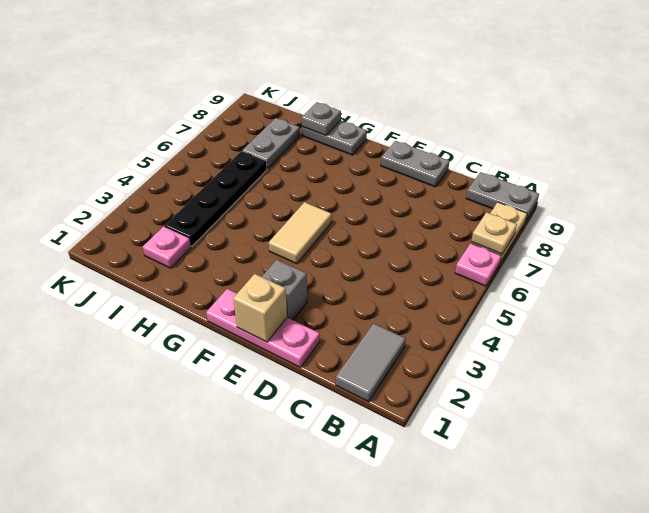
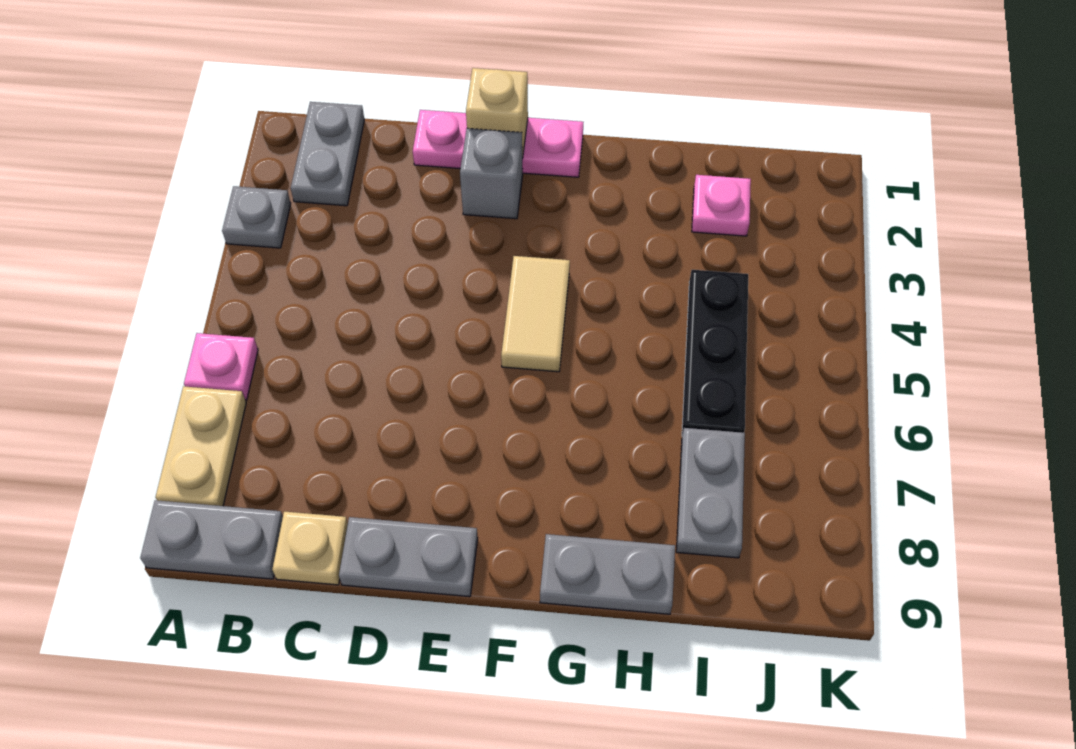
tan plate A7 level 2 -> tan plate C9 level 1
grey tile B1:B2 level 1 -> grey plate B1:B2 level 1
grey plate H9 level 2 -> grey plate A3 level 1
black plate I3:I6 level 1 -> black plate I4:I6 level 1

